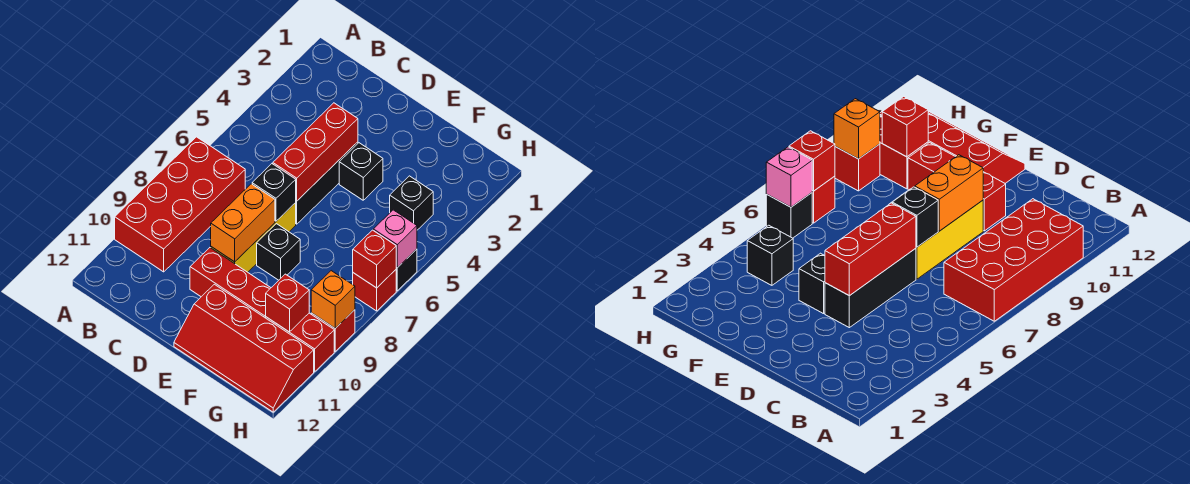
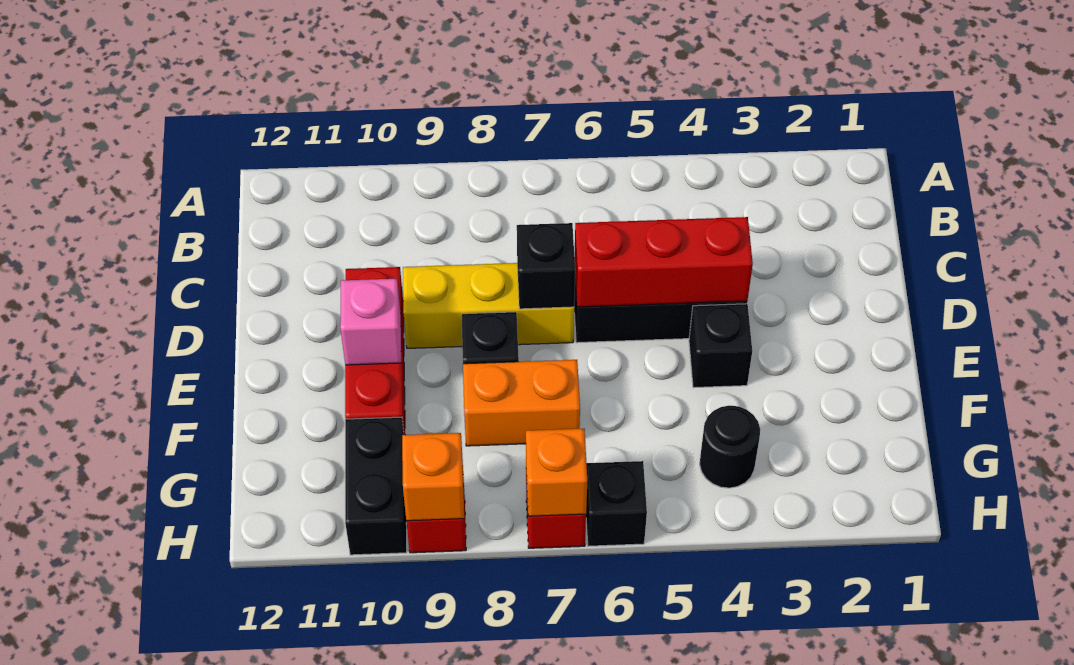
red brick A7:B10 level 1 -> none
orange brick D8:D9 level 2 -> orange brick F7:F8 level 1
red slope E11:H12 level 1 top 11 -> none
black brick G4 level 1 -> black round brick G4 level 1
red brick G10:H10 level 1 -> black brick G10:H10 level 1
red brick G10 level 2 -> none
pink brick H6 level 2 -> pink brick E10 level 2
red brick H7 level 2 -> orange brick H7 level 2

